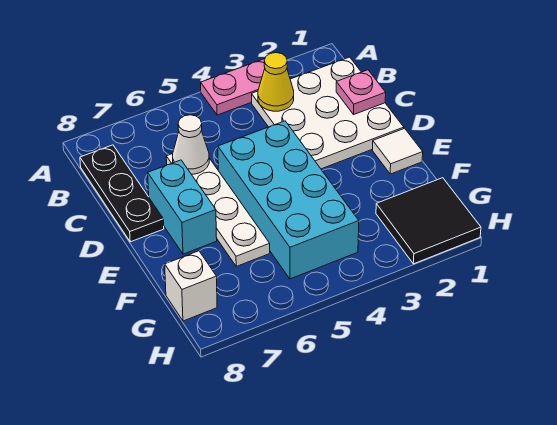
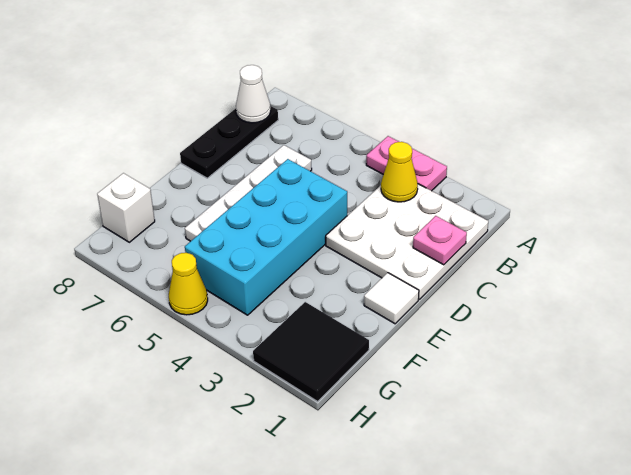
white cone C6 level 2 -> white cone B8 level 2
cyan brick D7:E7 level 1 -> none
none -> yellow cone H5 level 1

